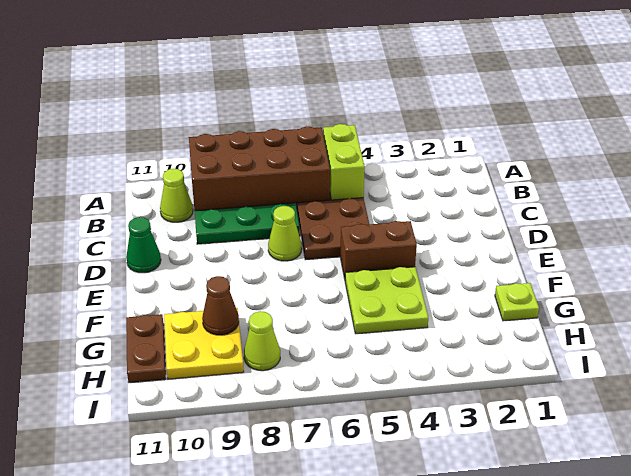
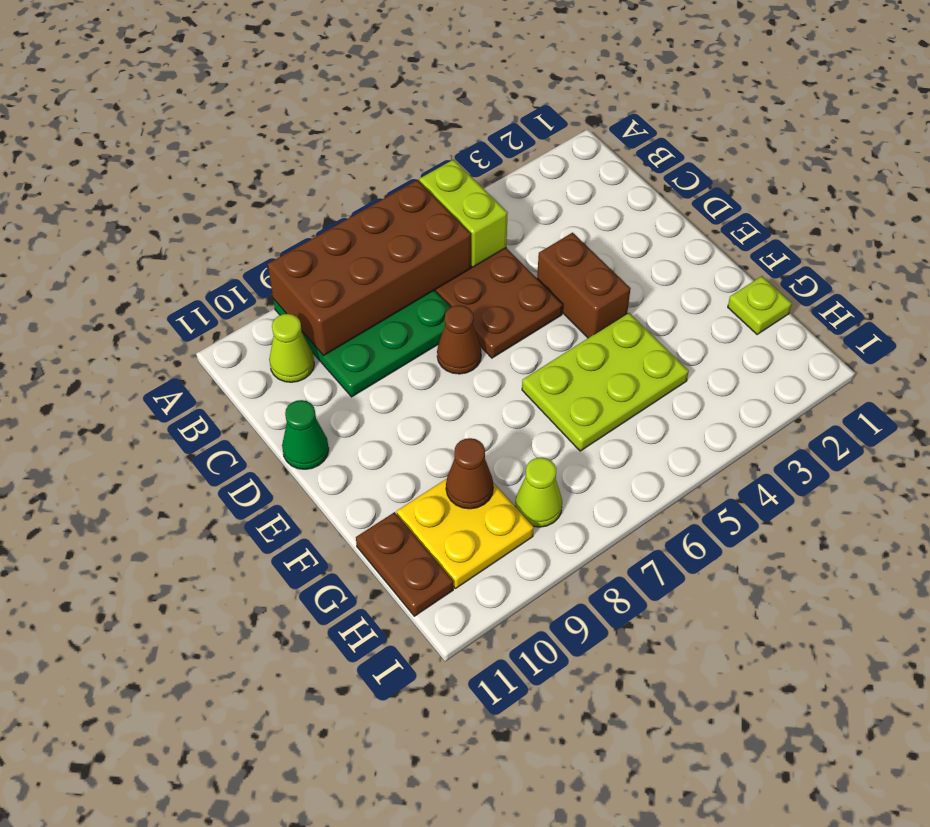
lime cone D7 level 1 -> brown cone D7 level 1
brown brick E4:E5 level 1 -> brown brick D4:E4 level 1
lime plate F4:G5 level 1 -> lime plate F4:G6 level 1

